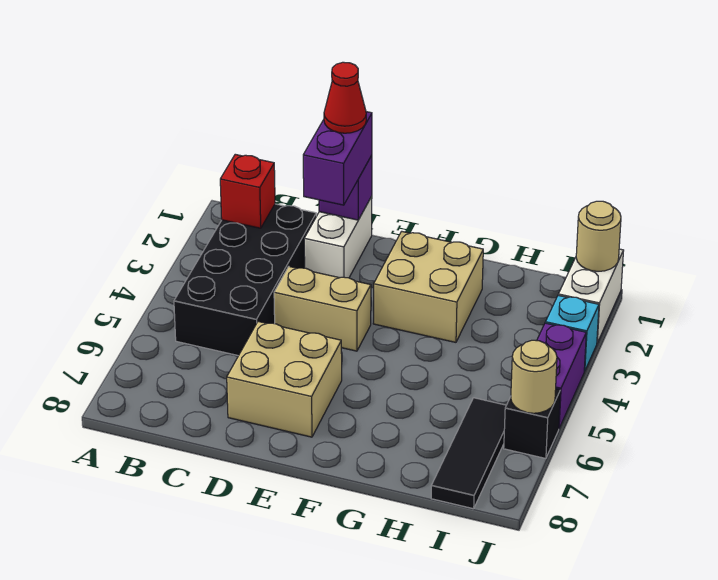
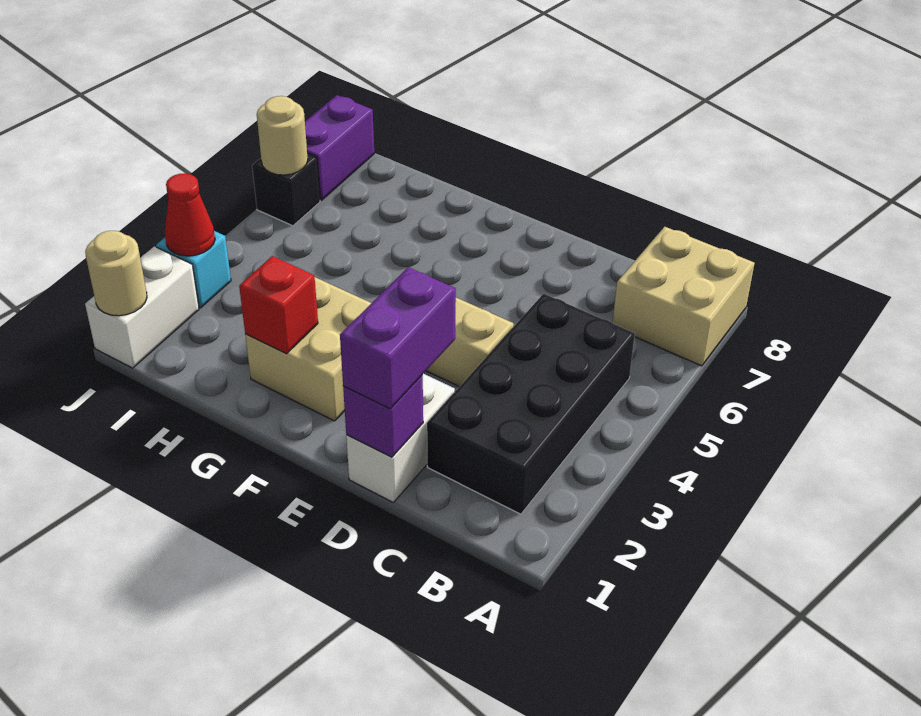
red brick B2 level 2 -> red brick G2 level 2
red cone D1 level 4 -> red cone J3 level 2
tan brick D6:E7 level 1 -> tan brick A7:B8 level 1
black tile I6:I8 level 1 -> none
purple brick J4:J5 level 1 -> purple brick J7:J8 level 1

